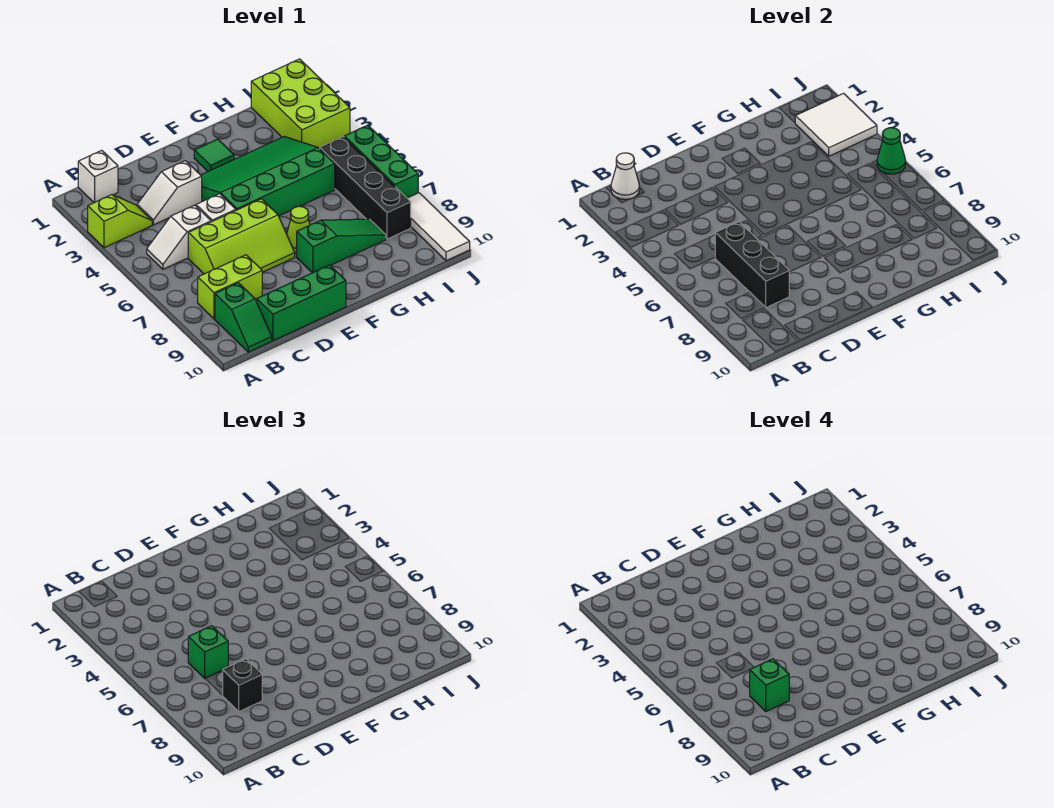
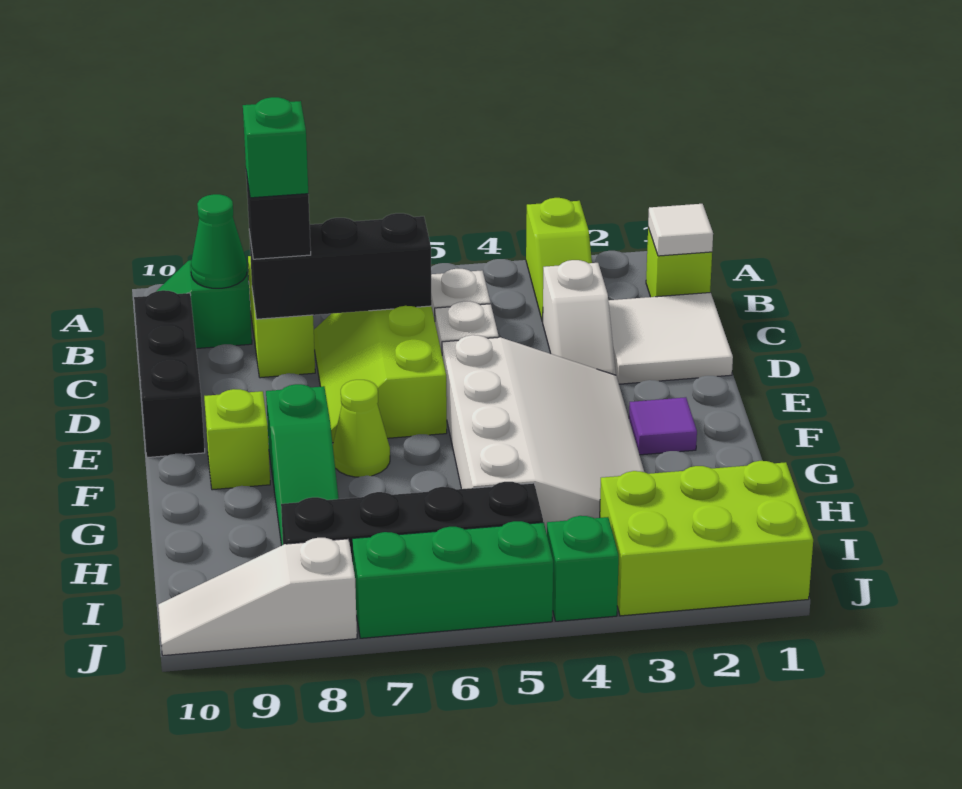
white brick B1 level 1 -> lime brick B1 level 1
white cone B1 level 2 -> white tile B1 level 2
white slope C3:D3 level 1 top D -> white slope C3:D3 level 1 top C
green brick C6 level 3 -> green brick J4 level 1
green brick C10:E10 level 1 -> black brick C10:E10 level 1
green slope E3:H5 level 1 top 5 -> white slope E3:H5 level 1 top 5
green tile F2 level 1 -> purple tile F2 level 1
none -> lime brick F9 level 1
white tile I2:J3 level 2 -> white tile C1:D2 level 1
green cone J5 level 2 -> green cone B9 level 2
white tile J8:J10 level 1 -> white slope J8:J10 level 1 top 8

